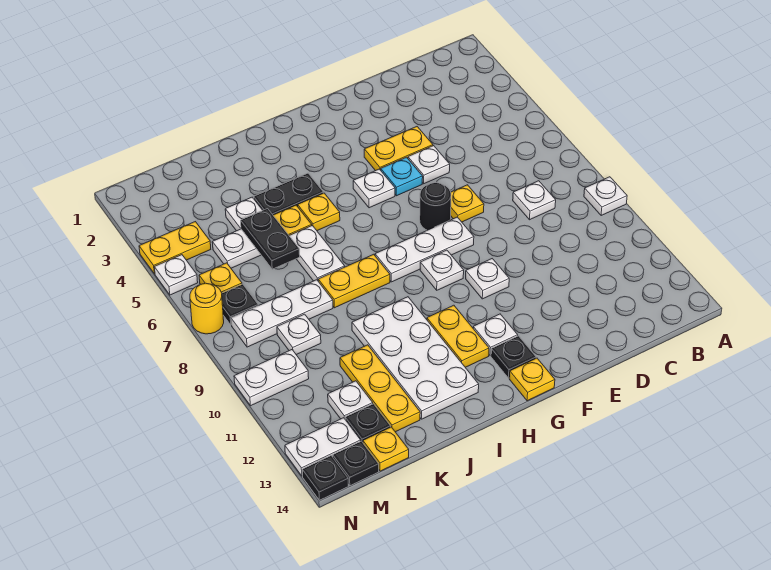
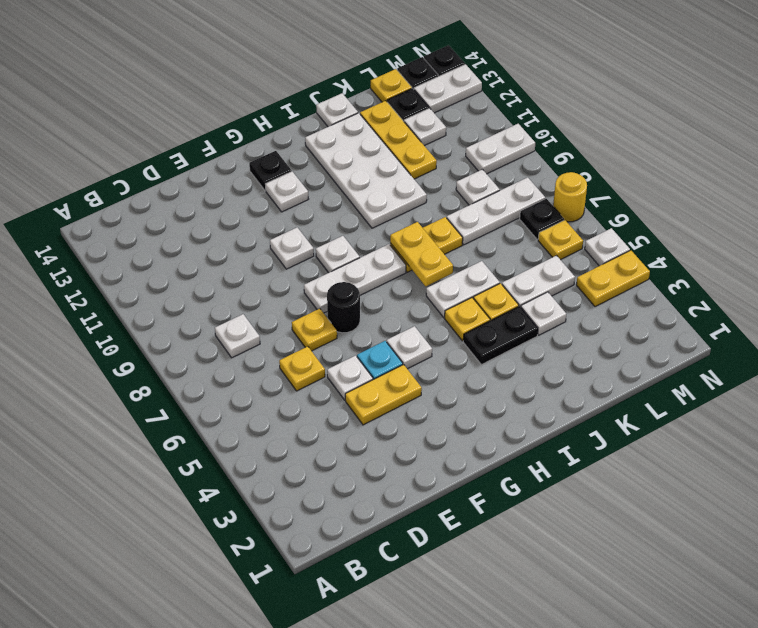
white plate A9 level 1 -> white plate J14 level 1
yellow plate G14 level 1 -> yellow plate D6 level 1
yellow plate H11:H12 level 1 -> yellow plate I7:I8 level 2
white plate J6:J7 level 1 -> white plate I6:J6 level 1
black plate K5:K6 level 2 -> none

